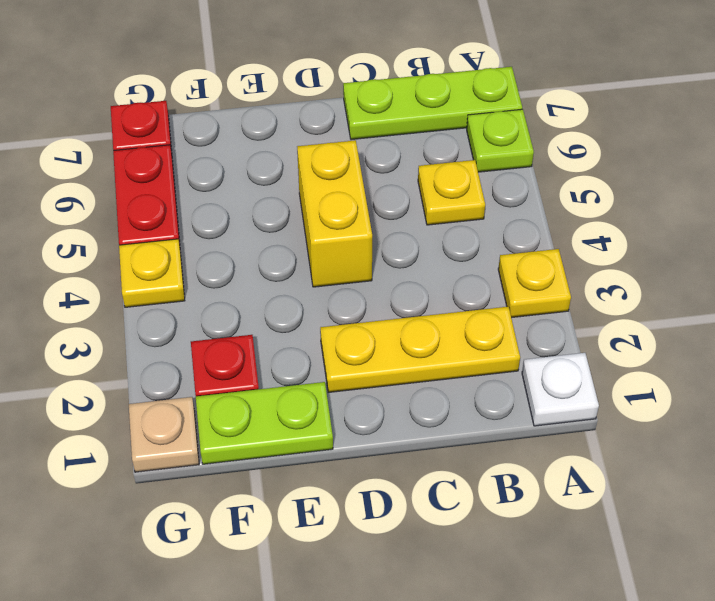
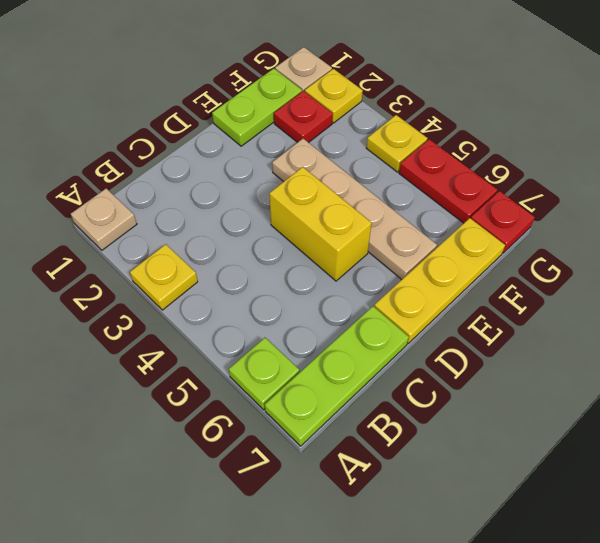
white plate A1 level 1 -> tan plate A1 level 1
yellow plate B2:D2 level 1 -> yellow plate D7:F7 level 1
yellow plate B5 level 1 -> yellow plate G2 level 1
none -> tan plate E3:E6 level 1

